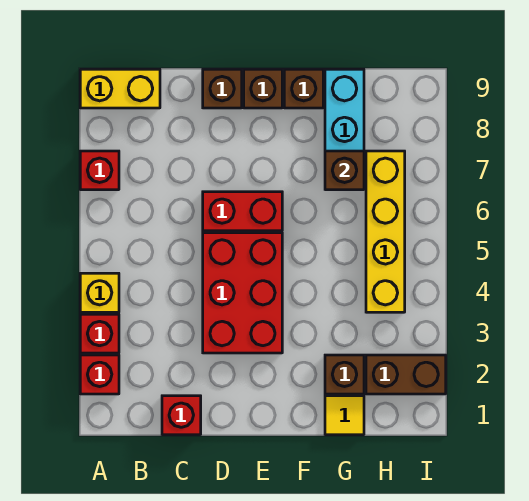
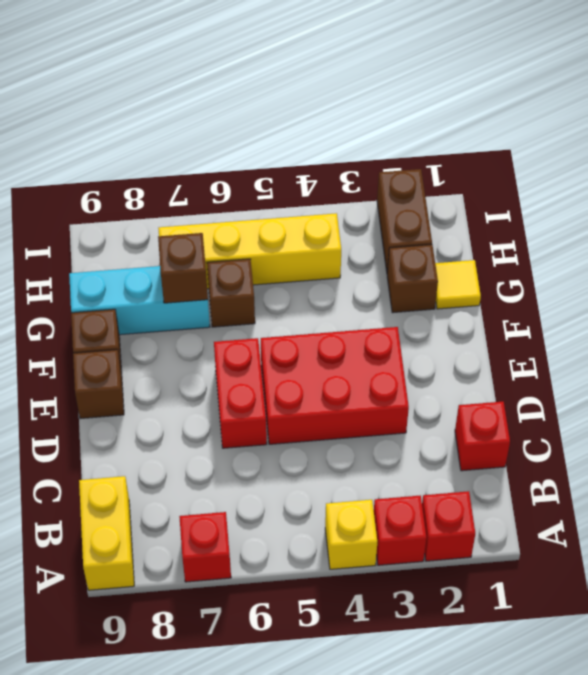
brown brick D9 level 1 -> brown brick G6 level 1

